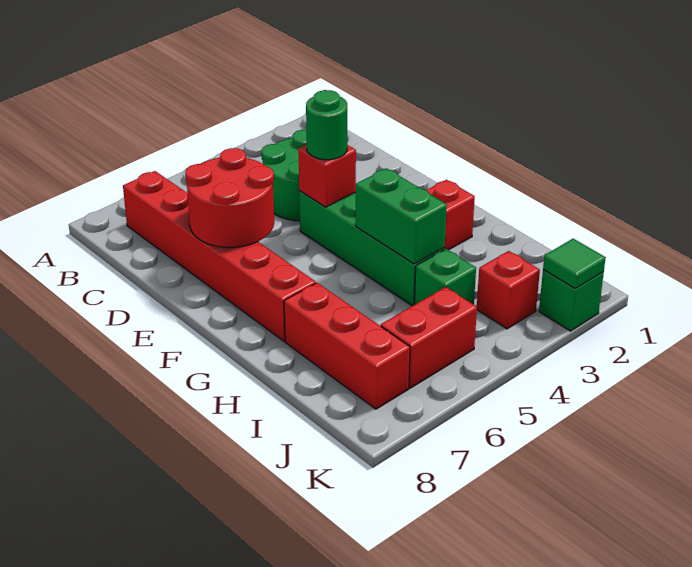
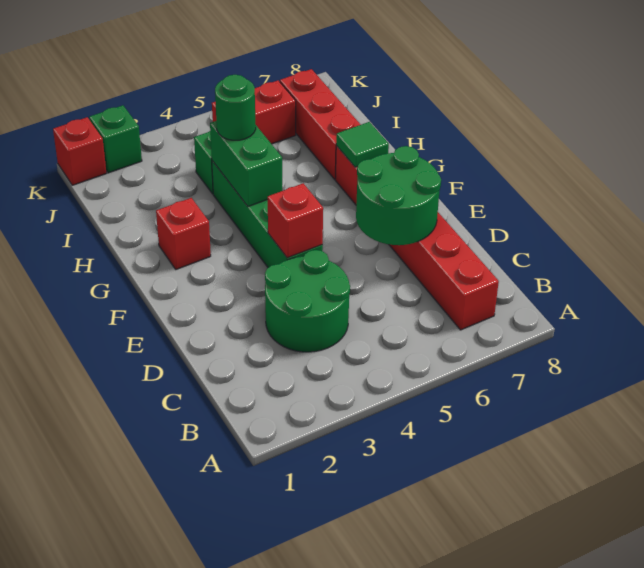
red round brick D6:E7 level 2 -> green round brick D6:E7 level 2
green round brick E4 level 3 -> green round brick H4 level 3
red brick J3 level 1 -> red brick K1 level 1
green tile K2 level 2 -> green tile G7 level 2

